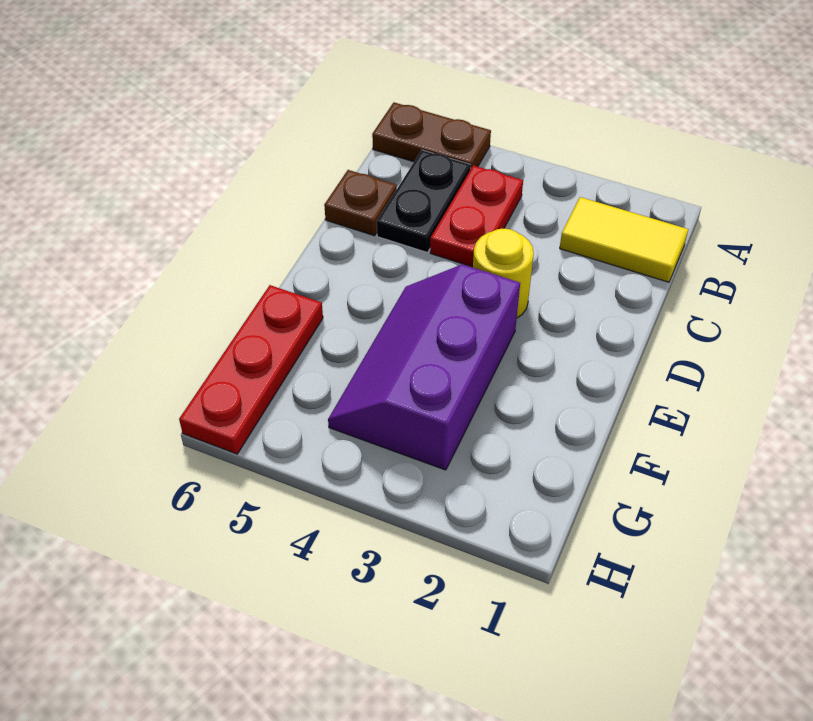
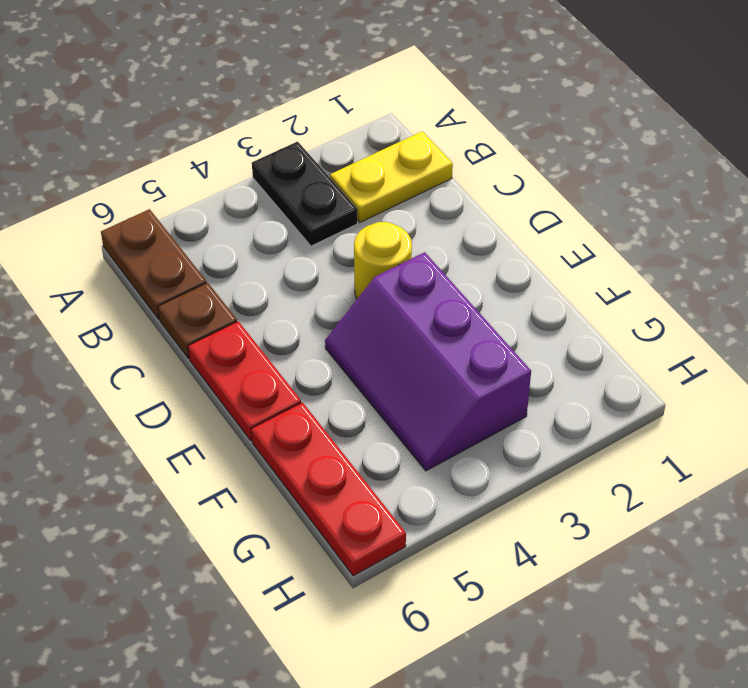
brown plate A5:A6 level 1 -> brown plate A6:B6 level 1
yellow tile B1:B2 level 1 -> yellow plate B1:B2 level 1
red plate B4:C4 level 1 -> red plate D6:E6 level 1
black plate B5:C5 level 1 -> black plate A3:B3 level 1

